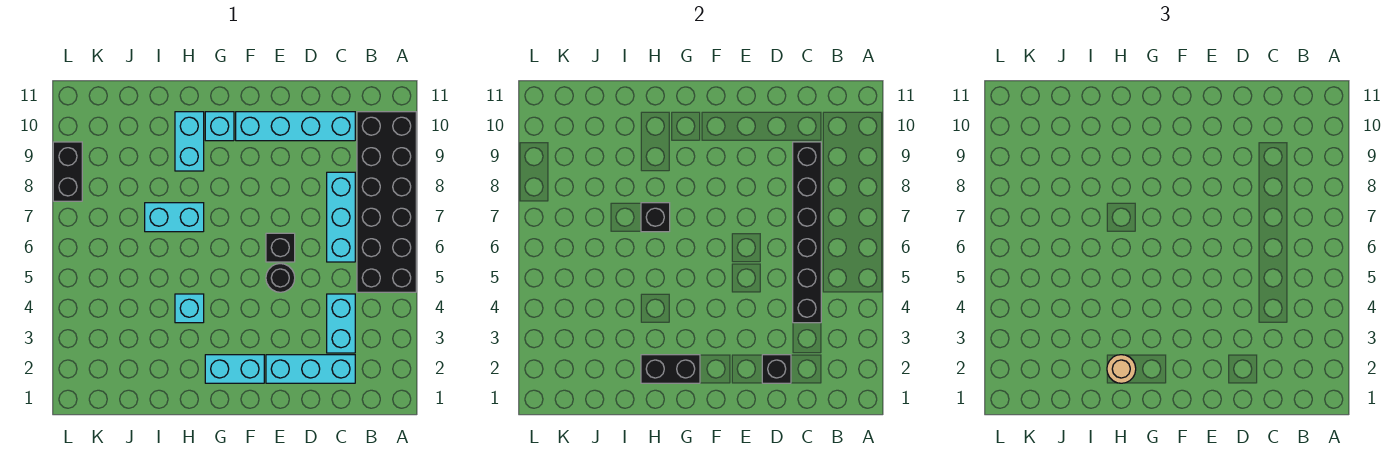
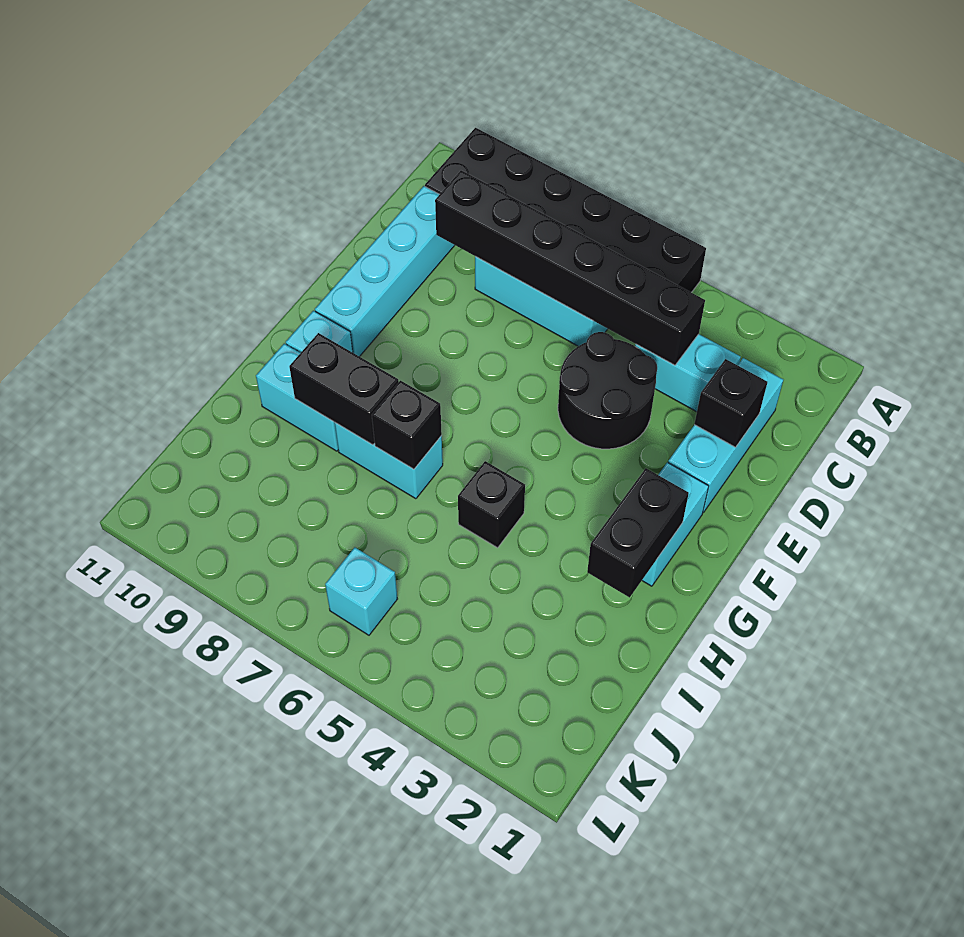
black round brick E5 level 1 -> black round brick D4:E5 level 1
black brick E6 level 1 -> black brick H5 level 1
tan round brick H2 level 3 -> none
cyan brick H4 level 1 -> cyan brick K6 level 1
cyan brick H7:I7 level 1 -> cyan brick H7:H8 level 1
black brick L8:L9 level 1 -> black brick H8:H9 level 2

